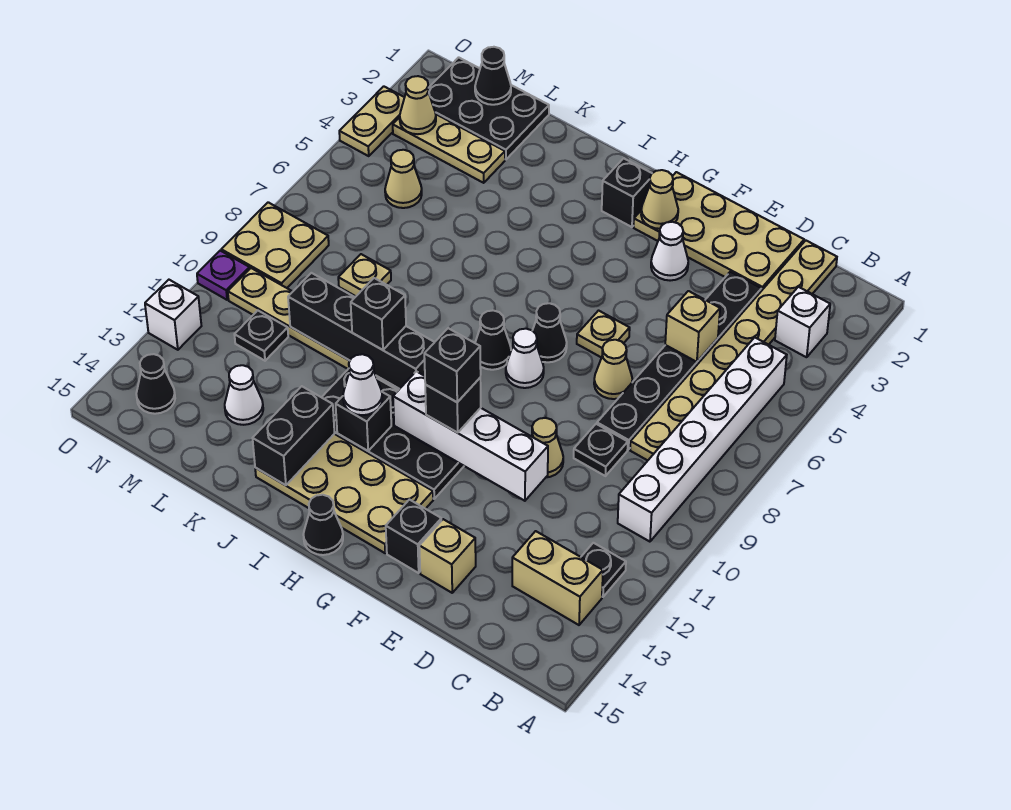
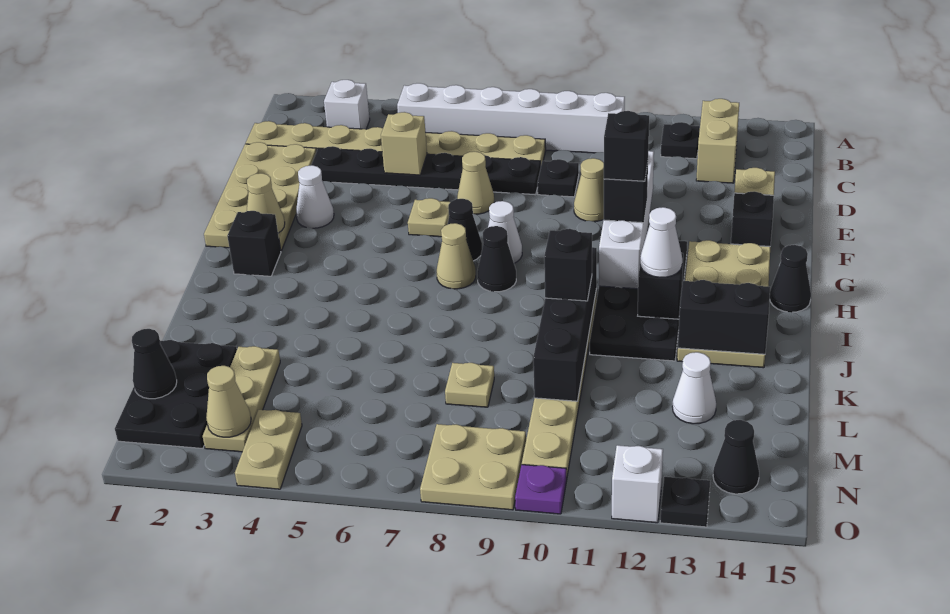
tan cone M5 level 1 -> tan cone H7 level 1
black plate M11 level 1 -> black plate O13 level 1
tan plate O3:O4 level 1 -> tan plate N4:O4 level 1

